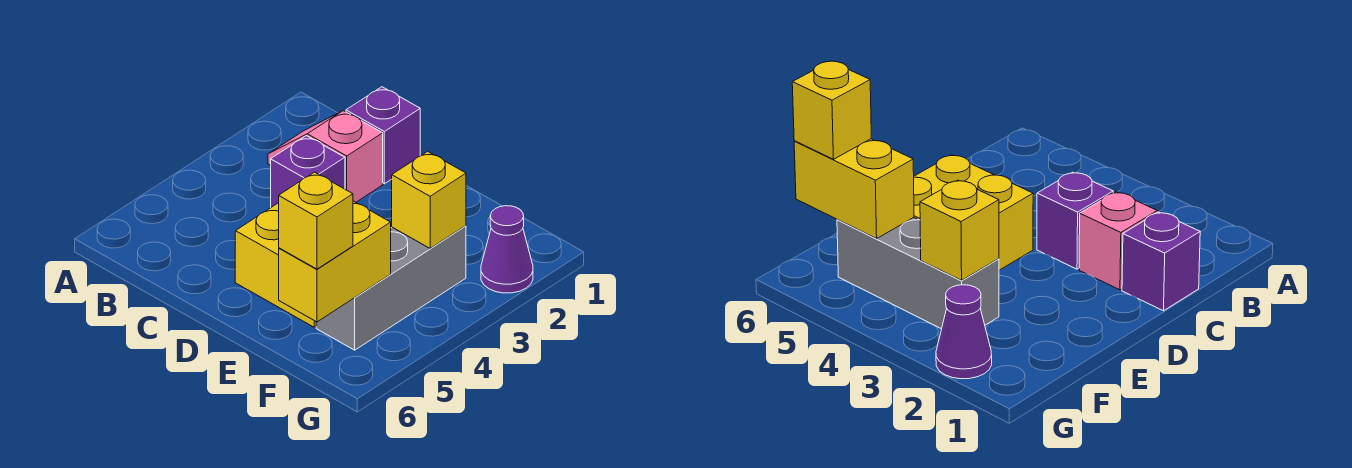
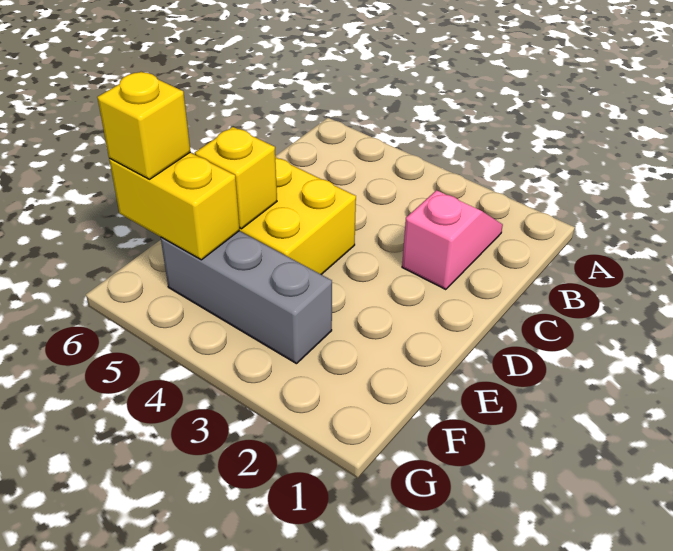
purple brick C1 level 1 -> none
purple brick C3 level 1 -> none
yellow brick F3 level 2 -> yellow brick E5 level 2
purple cone G2 level 1 -> none

